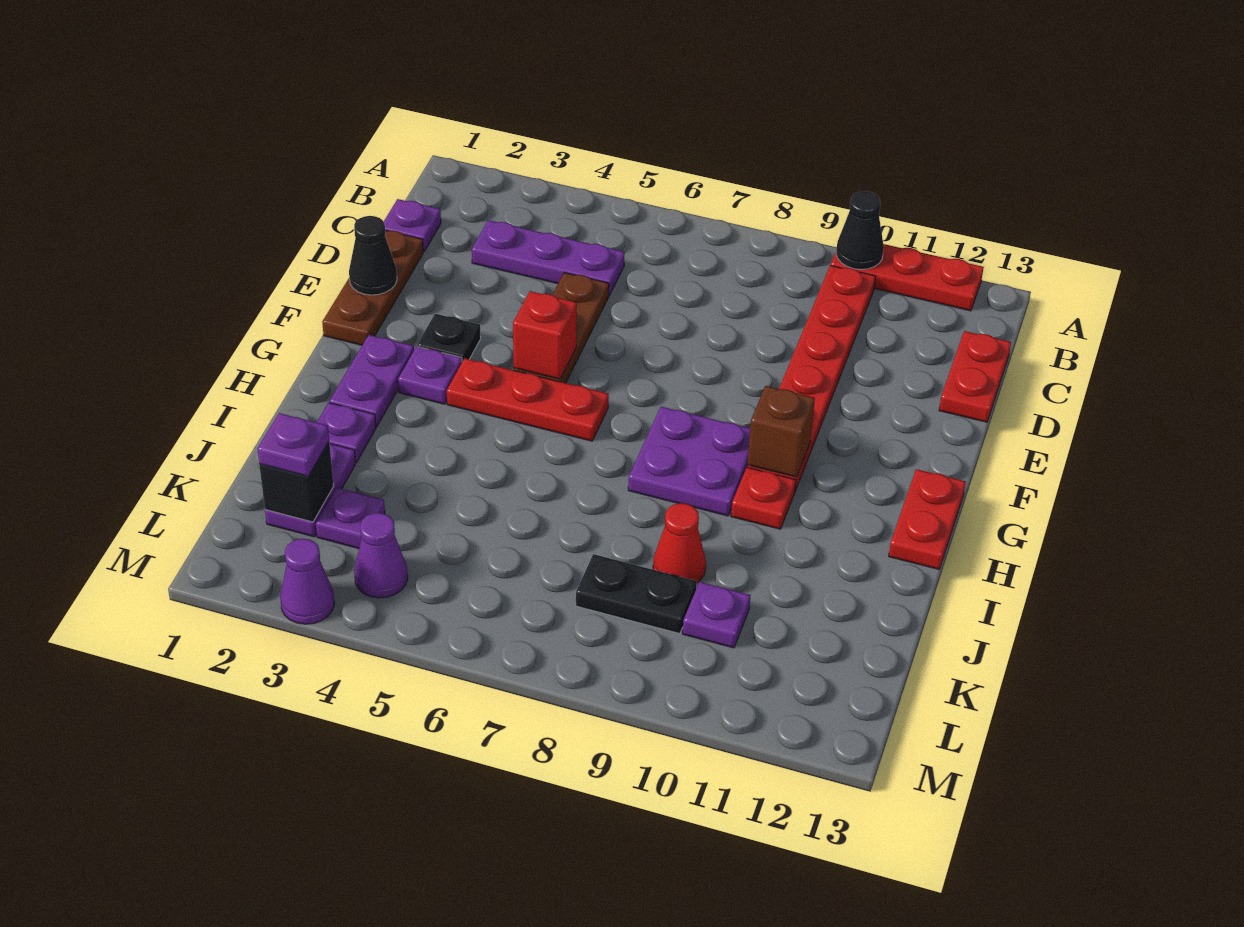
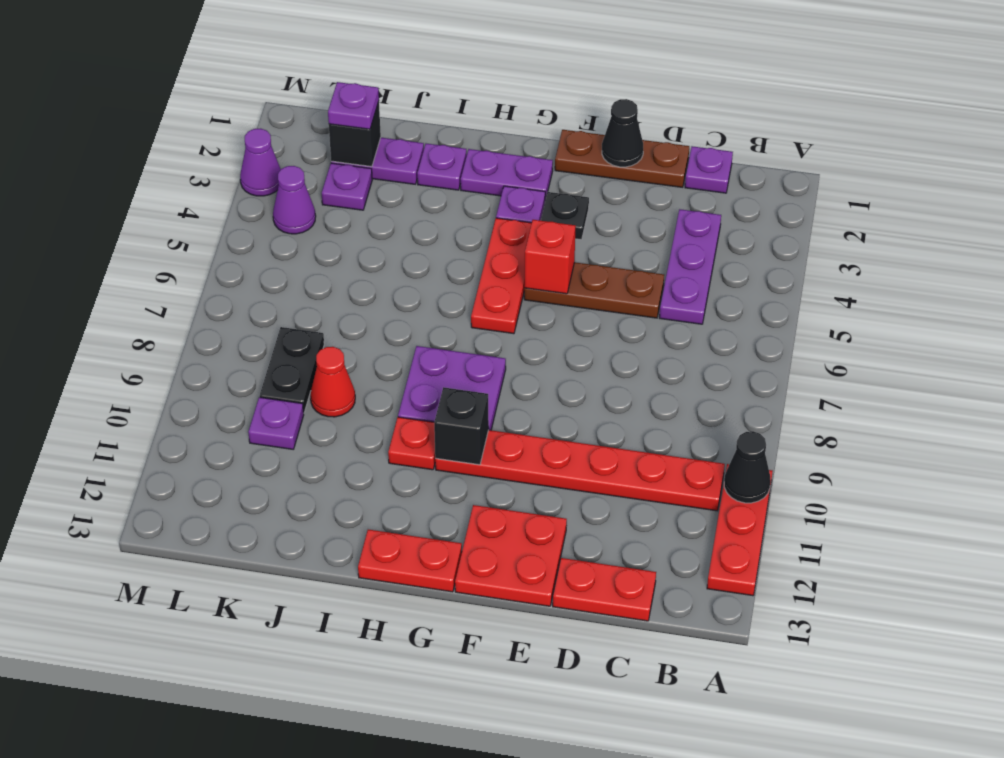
none -> red plate E12:F13 level 1
brown brick G10 level 2 -> black brick G10 level 2

